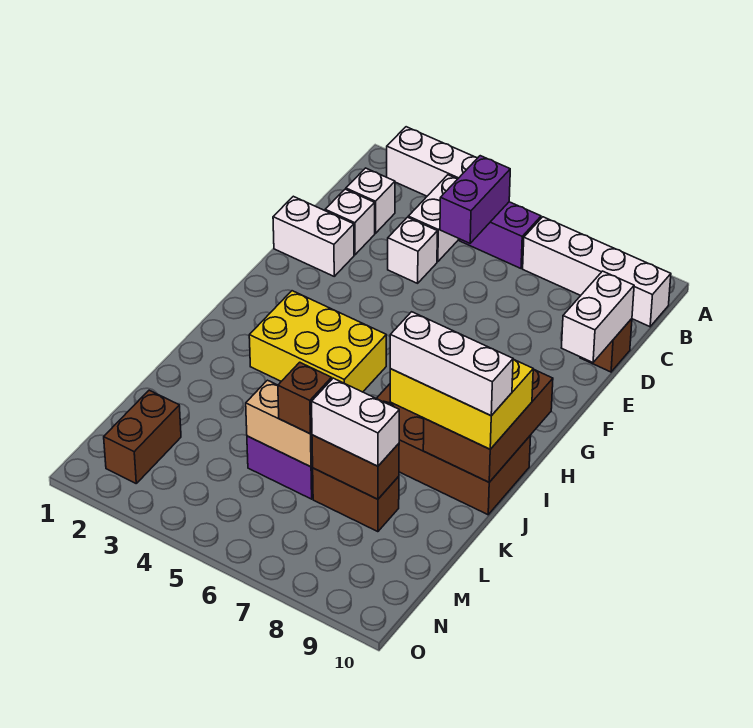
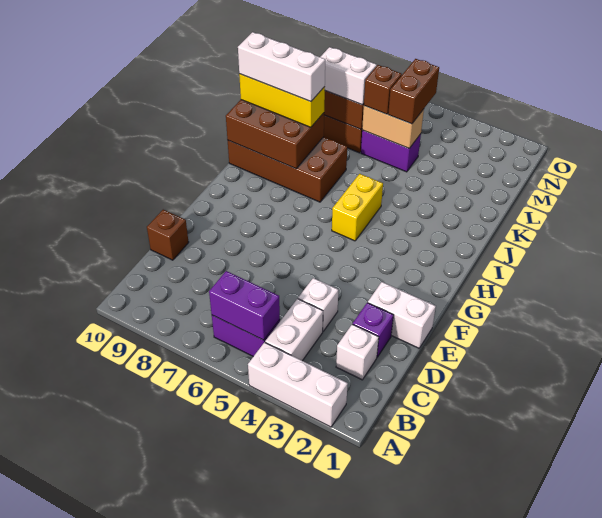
purple brick B5:C5 level 2 -> purple brick B5:B6 level 2
white brick B7:B10 level 1 -> none
white brick D2 level 1 -> purple brick D2 level 1
white brick D10:E10 level 2 -> none
yellow brick H3:I5 level 1 -> yellow brick H5:I5 level 1
brown brick H9:J10 level 2 -> brown brick I8:J10 level 2
yellow brick I8:J10 level 3 -> yellow brick J8:J10 level 3
brown brick M2:N2 level 1 -> brown brick L5:M5 level 3

